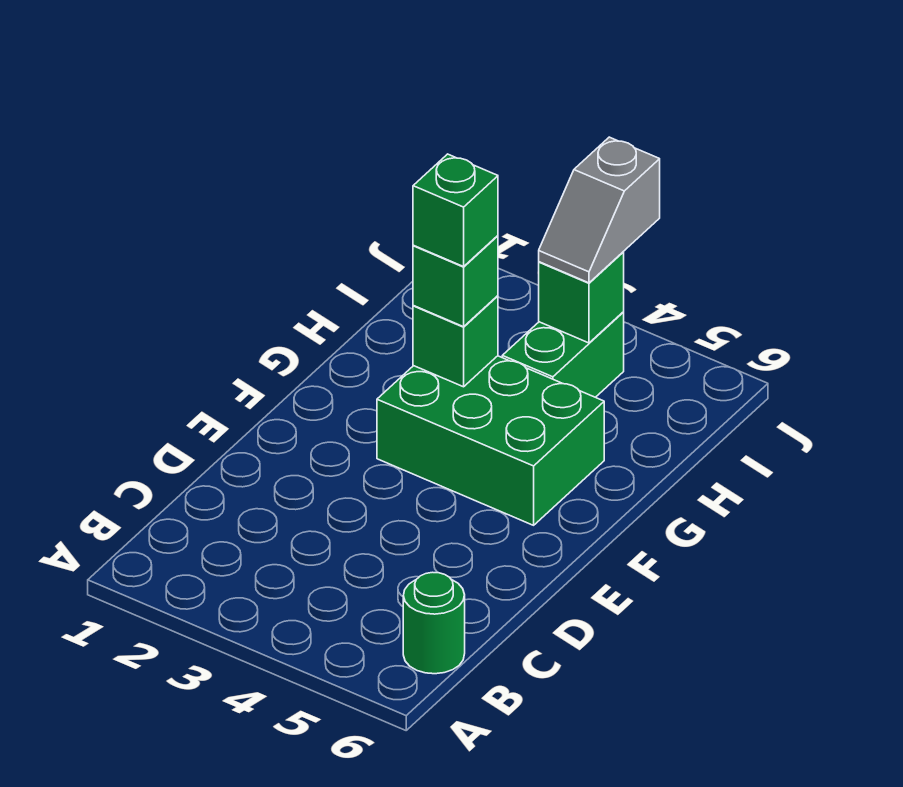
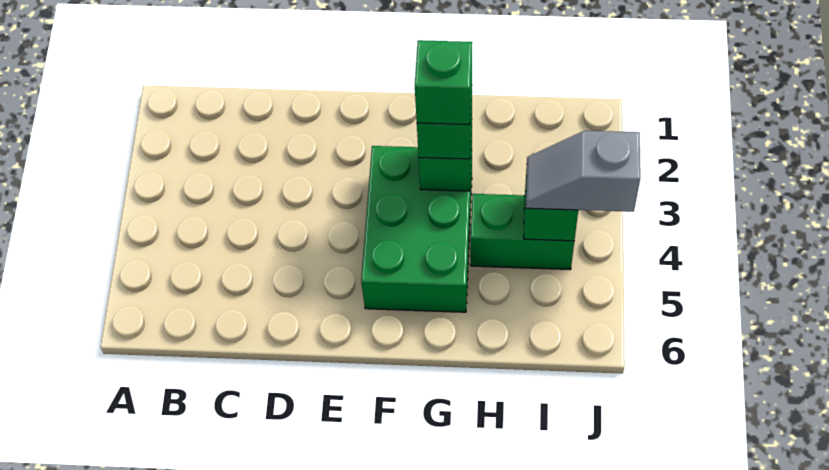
green round brick B6 level 1 -> none

